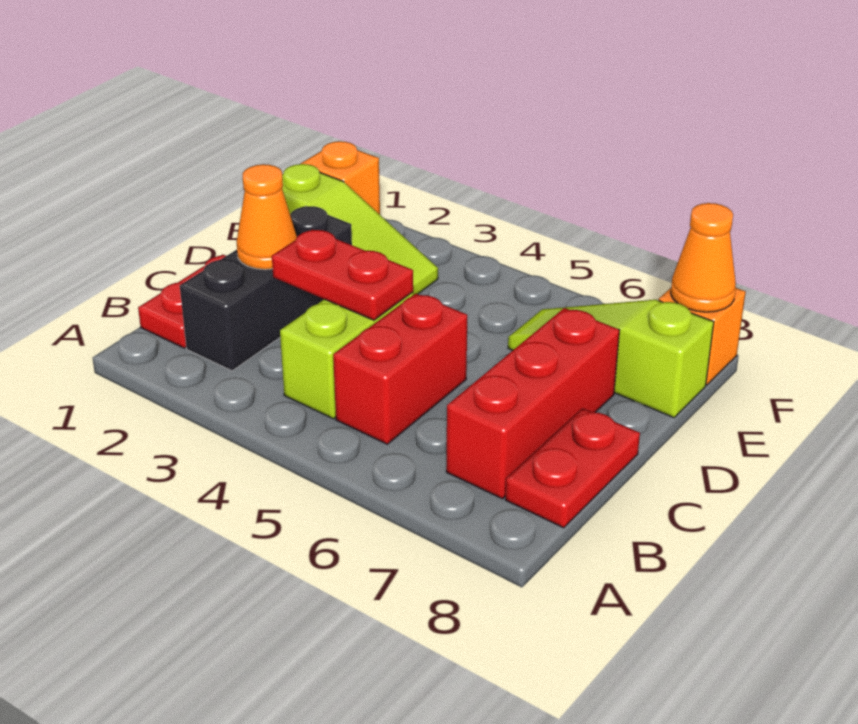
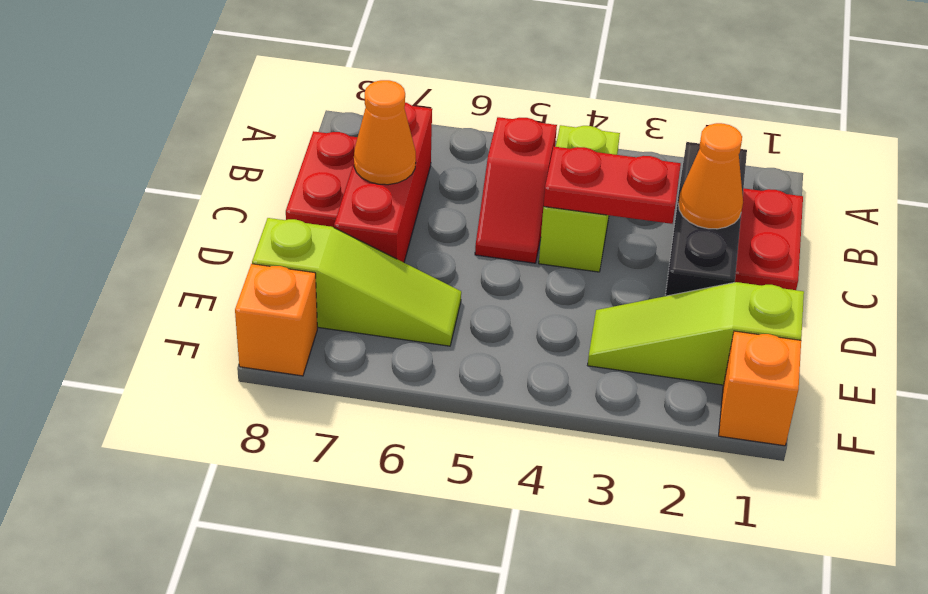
red brick B5:C5 level 1 -> red slope B5:C5 level 1 top B
orange cone F8 level 2 -> orange cone C7 level 2

